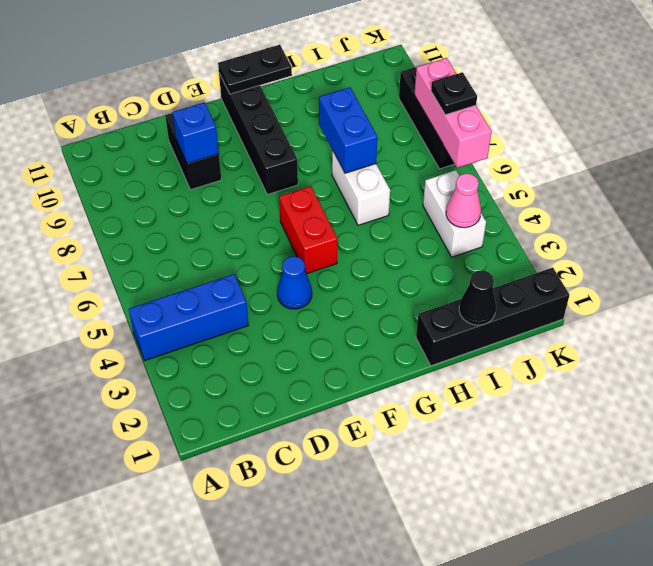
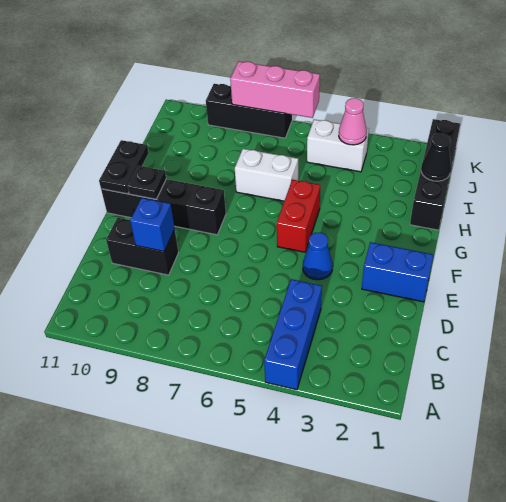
red brick F5:F6 level 1 -> red brick F5:G5 level 1
blue brick H7:H8 level 2 -> blue brick E1:E2 level 1
black plate K7 level 3 -> black plate F10 level 2

